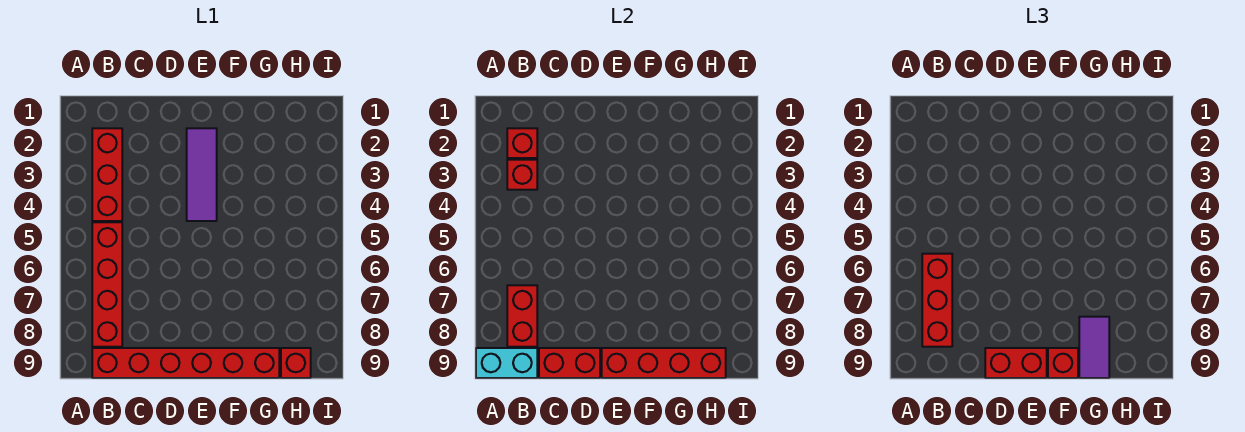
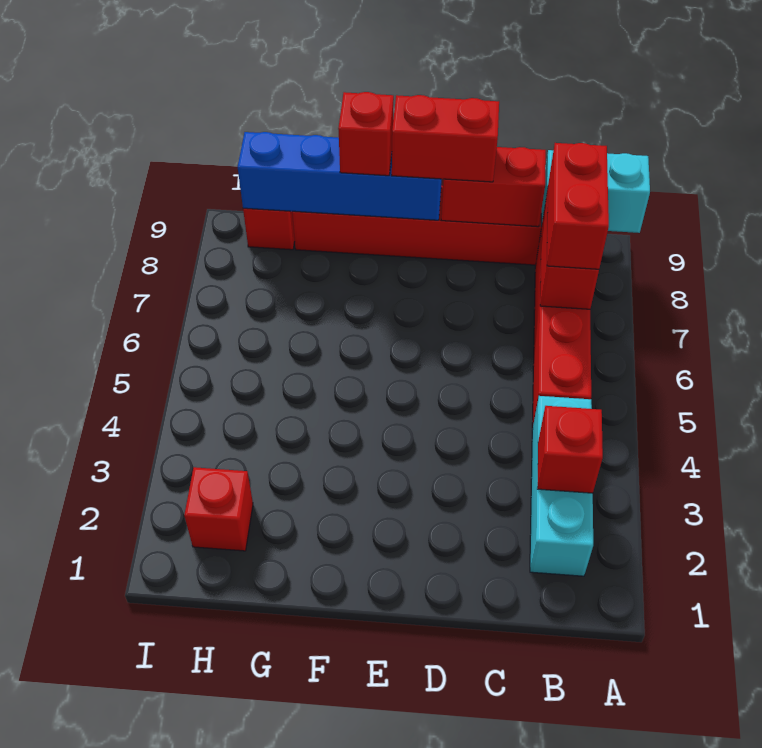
red brick B2:B4 level 1 -> cyan brick B2:B4 level 1
red brick B2 level 2 -> red brick H2 level 1
red brick B6:B8 level 3 -> red brick B7:B8 level 3
purple tile E2:E4 level 1 -> none
red brick E9:H9 level 2 -> blue brick E9:H9 level 2
purple tile G8:G9 level 3 -> none

